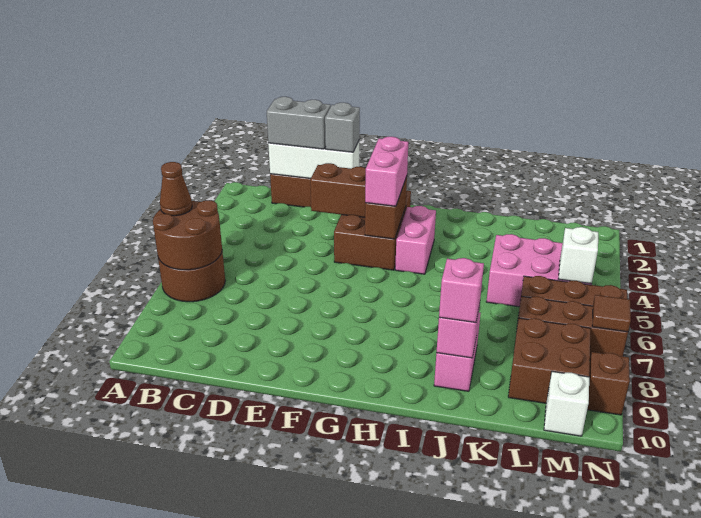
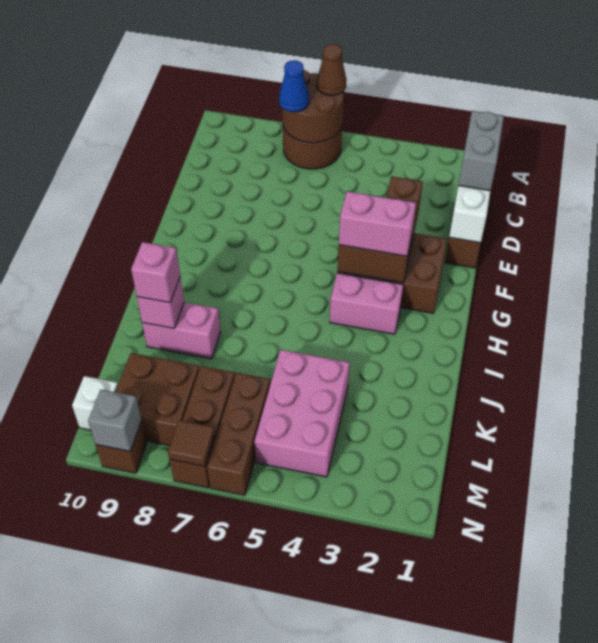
none -> blue cone B7 level 3
grey brick E1 level 3 -> grey brick N9 level 2
white brick M5 level 2 -> none

